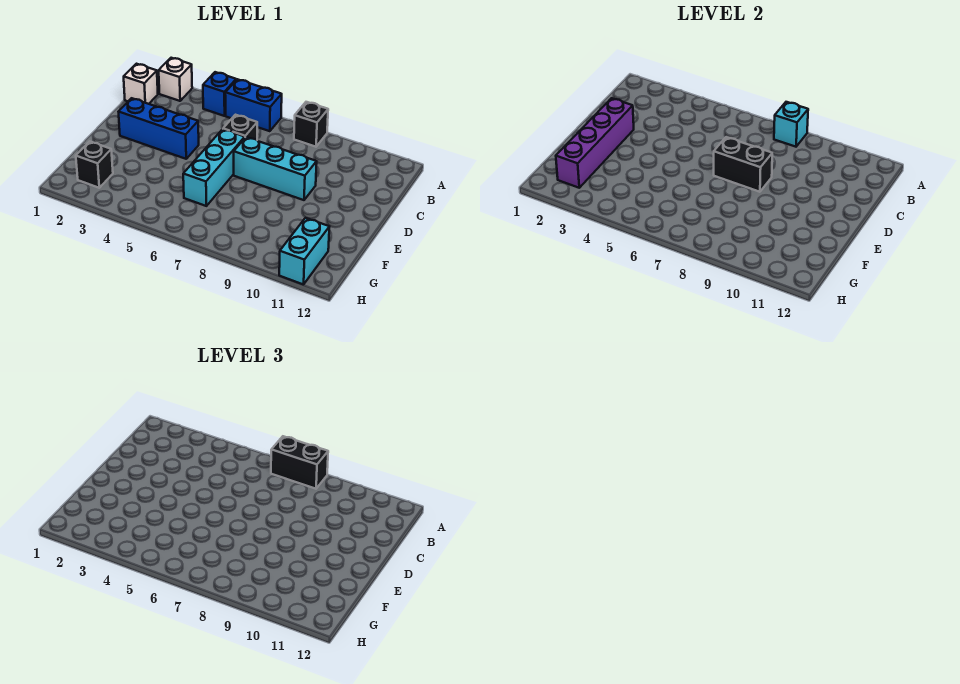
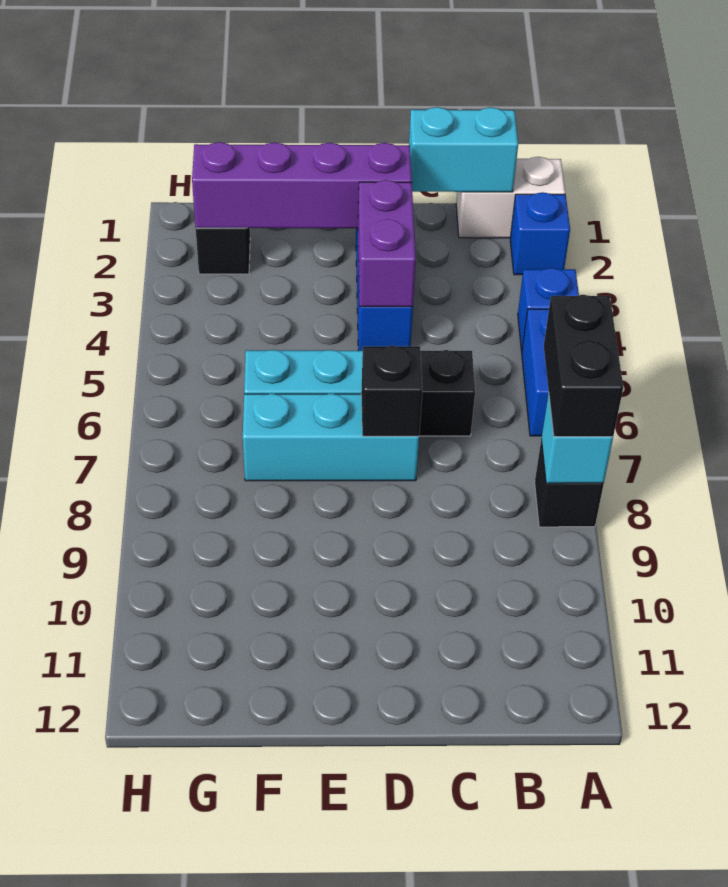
white brick A2 level 1 -> blue brick A2 level 1
white brick B1 level 1 -> white brick A1:B1 level 1
none -> purple brick D3:D4 level 2
cyan brick D7:D9 level 1 -> cyan brick D7:F7 level 1
black brick D7:D8 level 2 -> black brick D7 level 2
cyan brick G11:H11 level 1 -> cyan brick B1:C1 level 2

